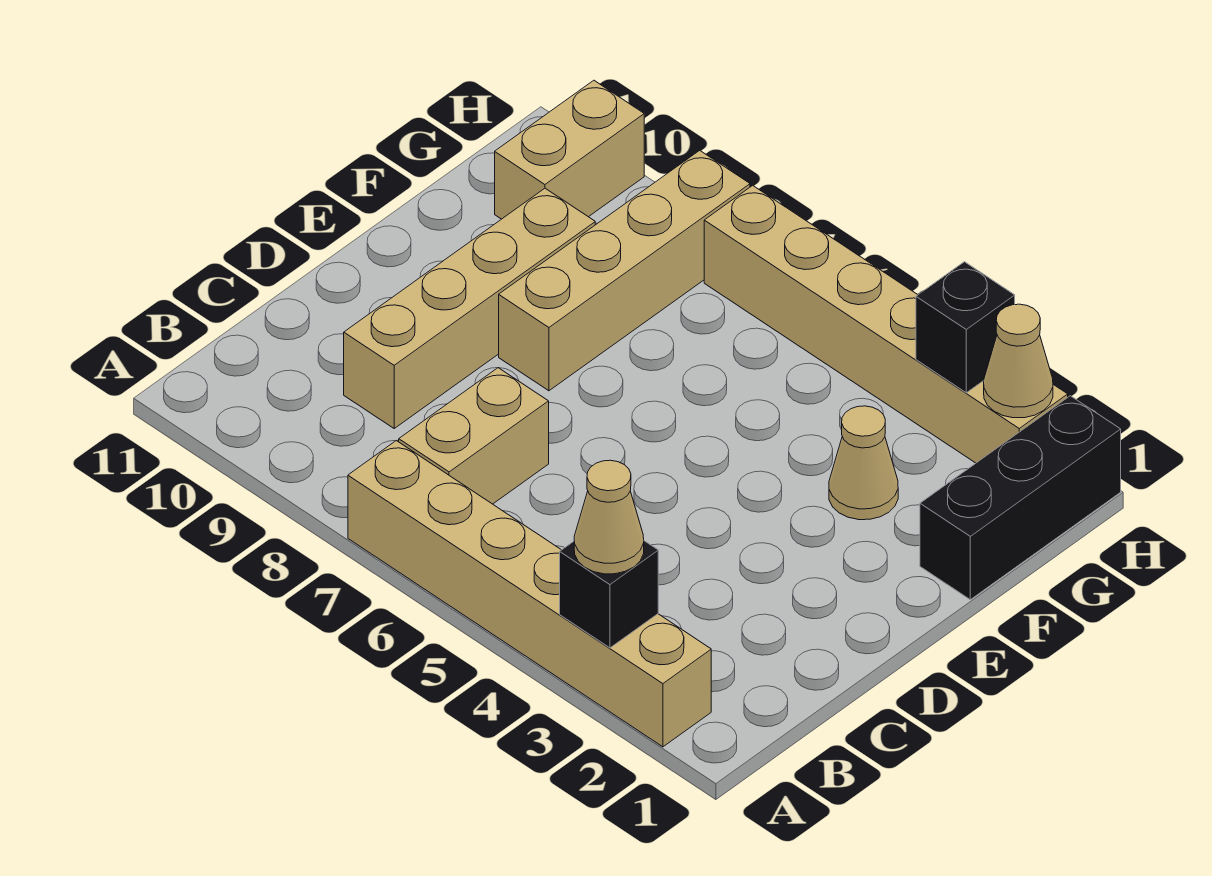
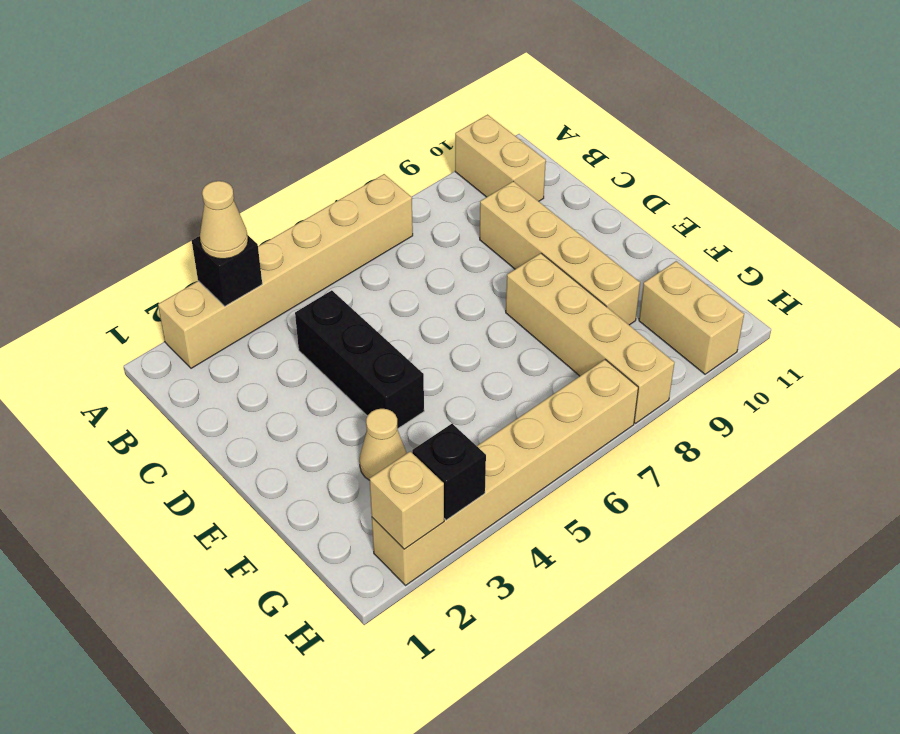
tan brick B7:C7 level 1 -> tan brick A10:B10 level 1
black brick F1:H1 level 1 -> black brick C4:E4 level 1
tan cone H2 level 2 -> tan brick H2 level 2

